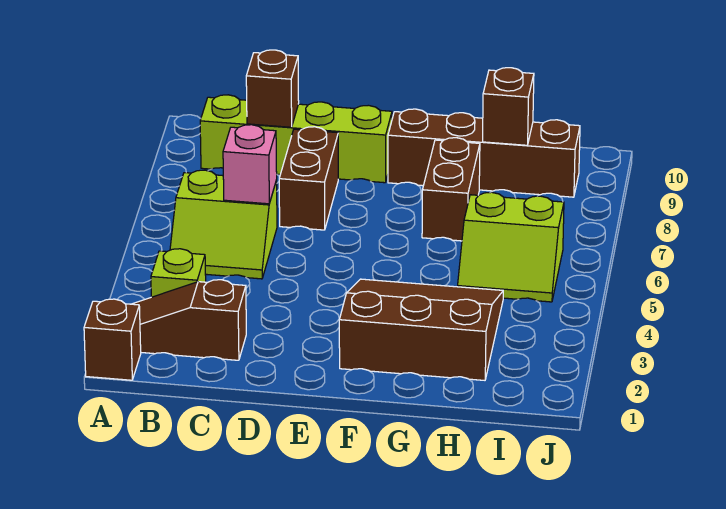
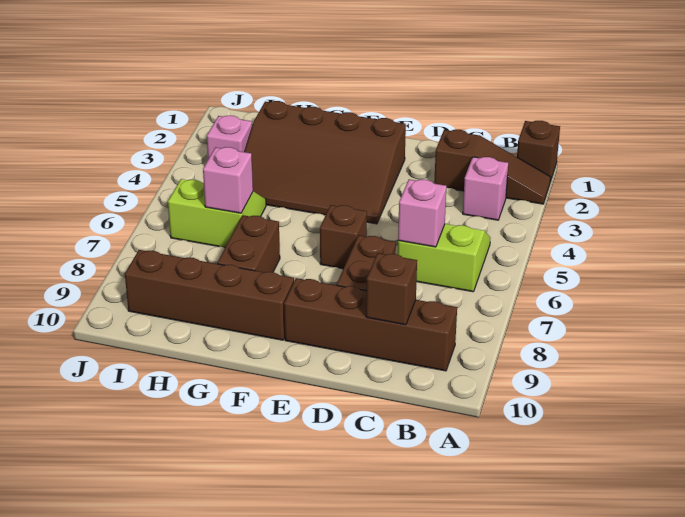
lime brick B3 level 1 -> pink brick B3 level 1
lime brick B9:E9 level 1 -> brown brick B9:E9 level 1
brown slope F2:H4 level 1 top 2 -> brown slope E2:H4 level 1 top 2
none -> pink brick H6 level 2
brown brick H9 level 2 -> brown brick E6 level 1
none -> pink brick I3 level 1

